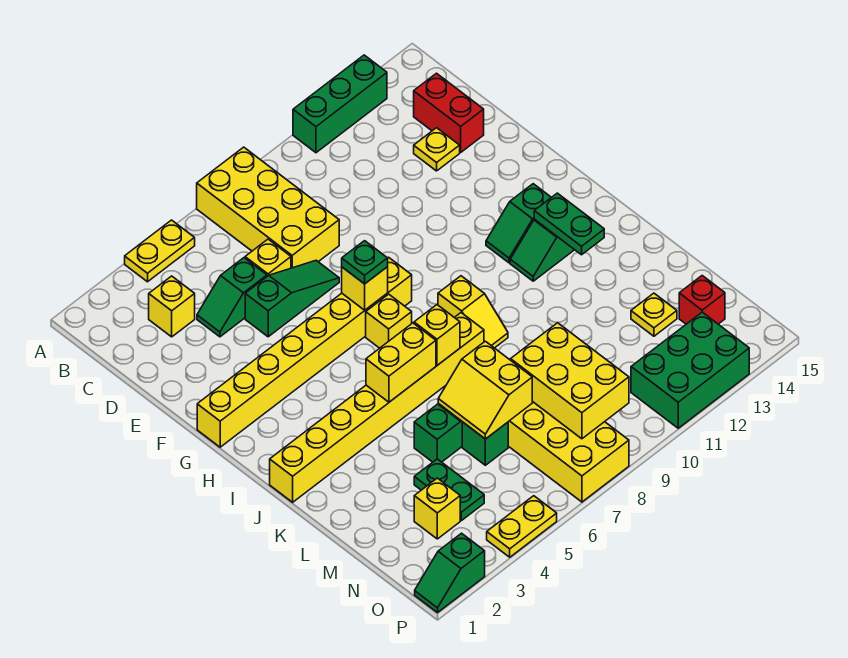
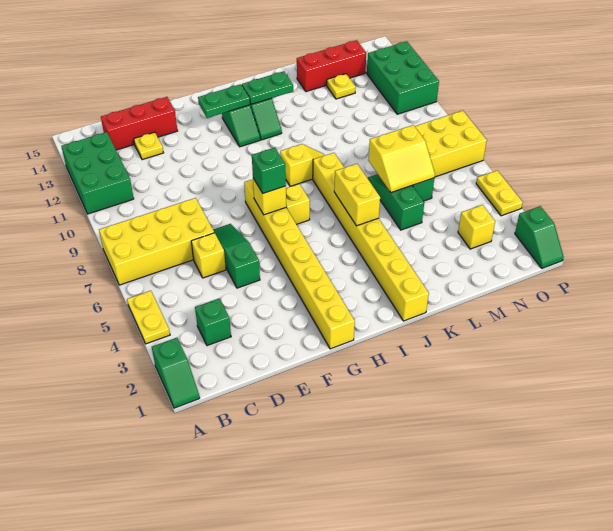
green brick A11:A13 level 1 -> green brick A11:B13 level 1
yellow brick C3 level 1 -> green brick C3 level 1
red brick C14:D14 level 1 -> red brick C14:E14 level 1
green slope D4:D5 level 1 top 5 -> green slope A1:A2 level 1 top 2
green plate G7 level 3 -> green brick G7 level 3
yellow brick J7 level 2 -> none
green plate M4:N4 level 1 -> green plate G13:H13 level 2
yellow brick M8:O9 level 2 -> none
red brick N14 level 1 -> red brick L14:N14 level 1

